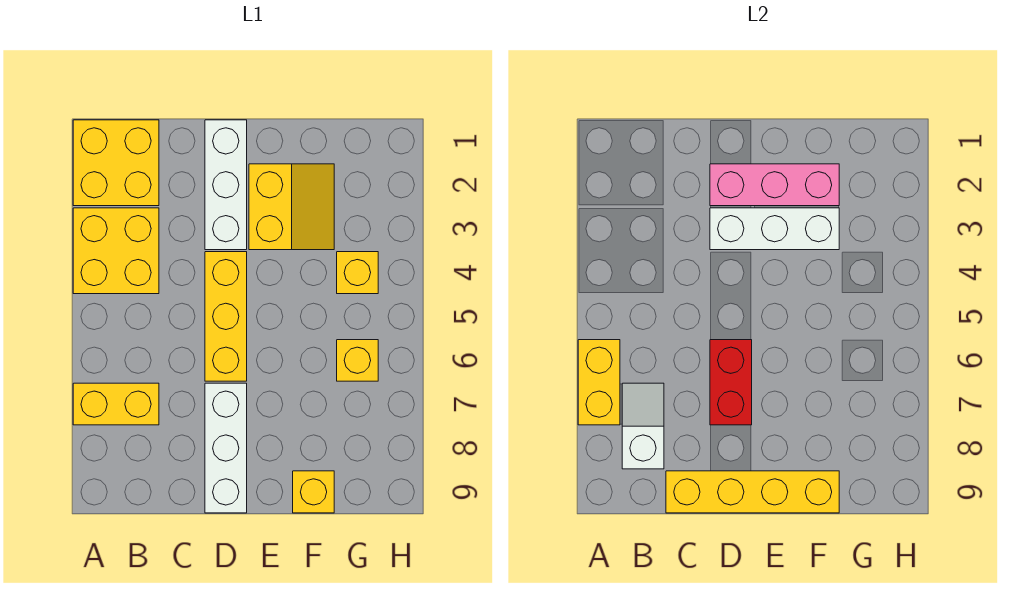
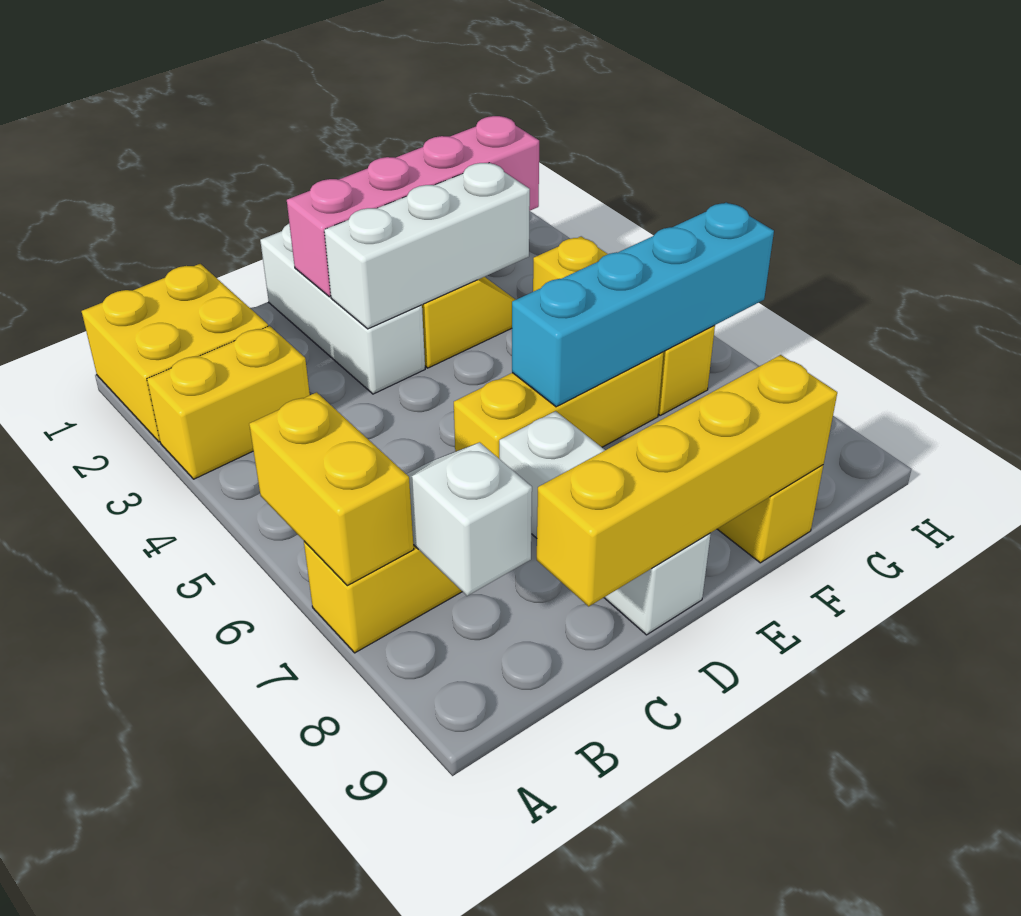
yellow brick A3:B4 level 1 -> yellow brick A3:B3 level 1
pink brick D2:F2 level 2 -> pink brick D2:G2 level 2
yellow brick D4:D6 level 1 -> yellow brick D6:F6 level 1
red brick D6:D7 level 2 -> none
none -> cyan brick E6:H6 level 2

